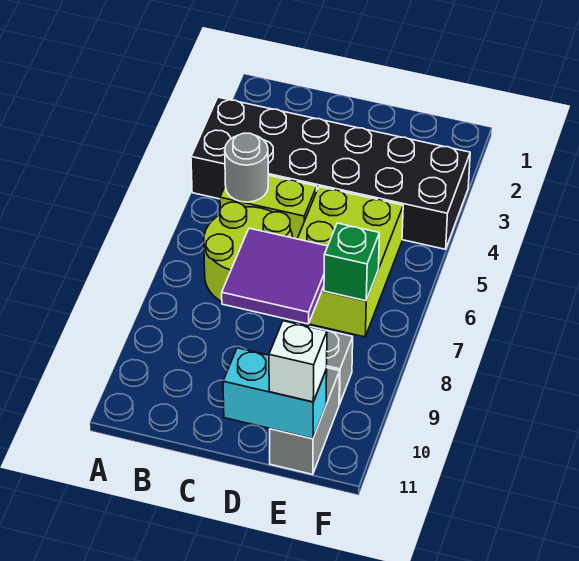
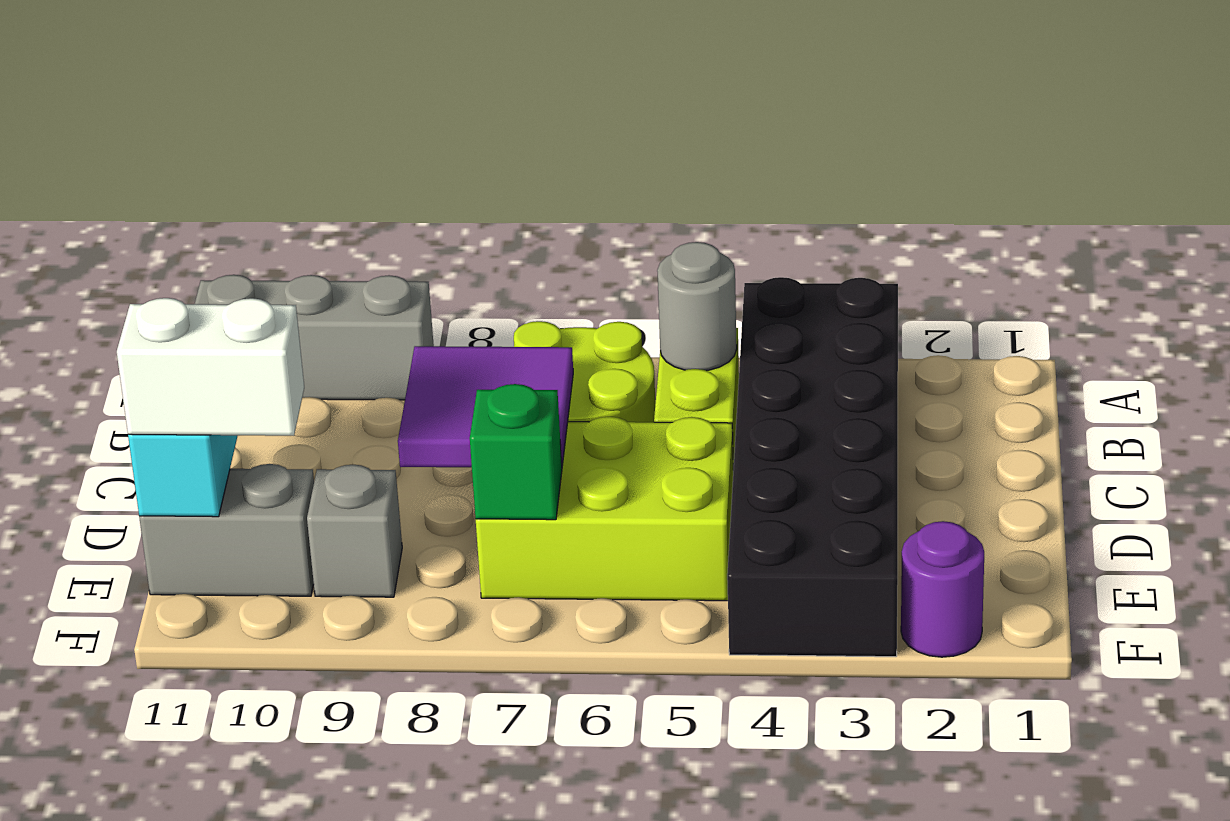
none -> grey brick A9:A11 level 1
white brick E11 level 3 -> white brick E10:E11 level 3
none -> purple round brick F2 level 1

